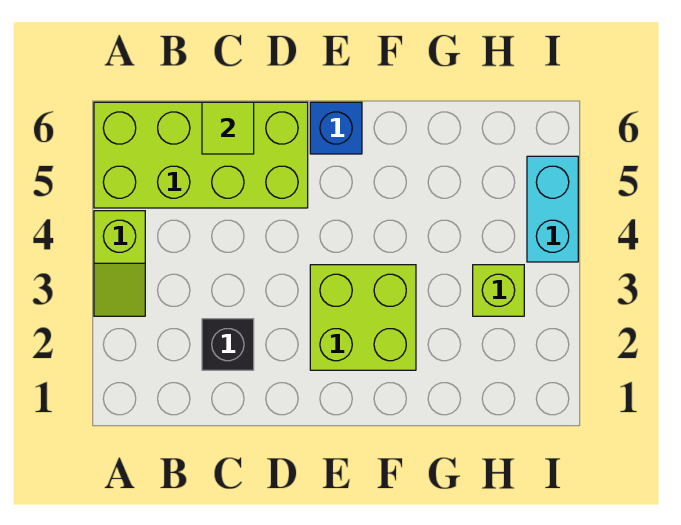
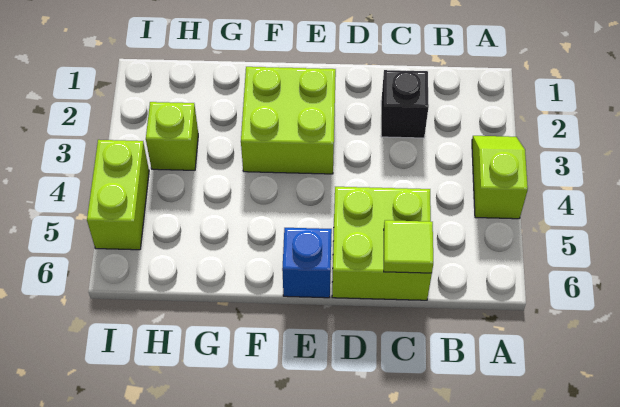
lime brick A5:D6 level 1 -> lime brick C5:D6 level 1
cyan brick I4:I5 level 1 -> lime brick I4:I5 level 1

